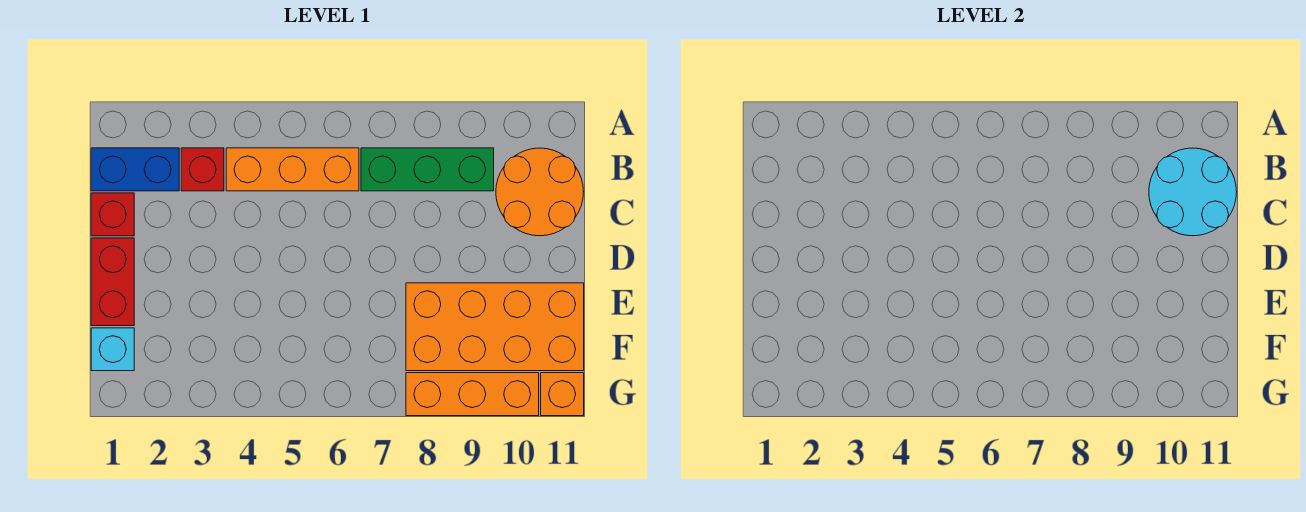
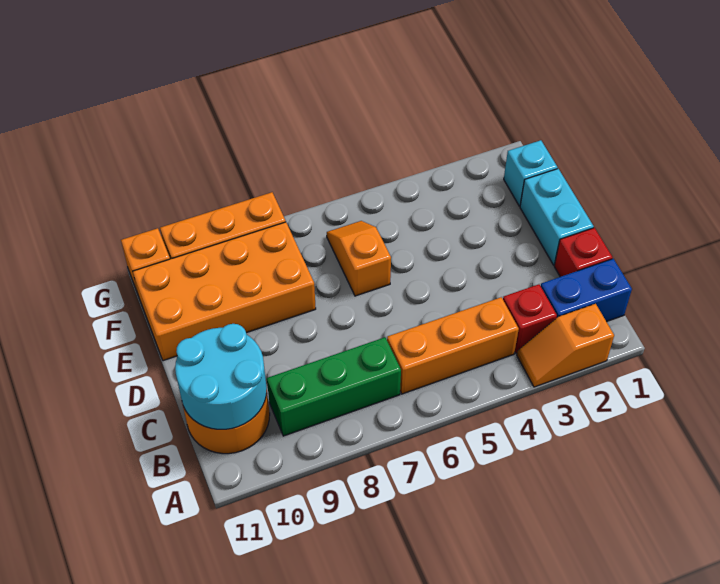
none -> orange slope A2:A3 level 1 top 2
red brick D1:E1 level 1 -> cyan brick D1:E1 level 1
none -> orange slope E6:F6 level 1 top E

